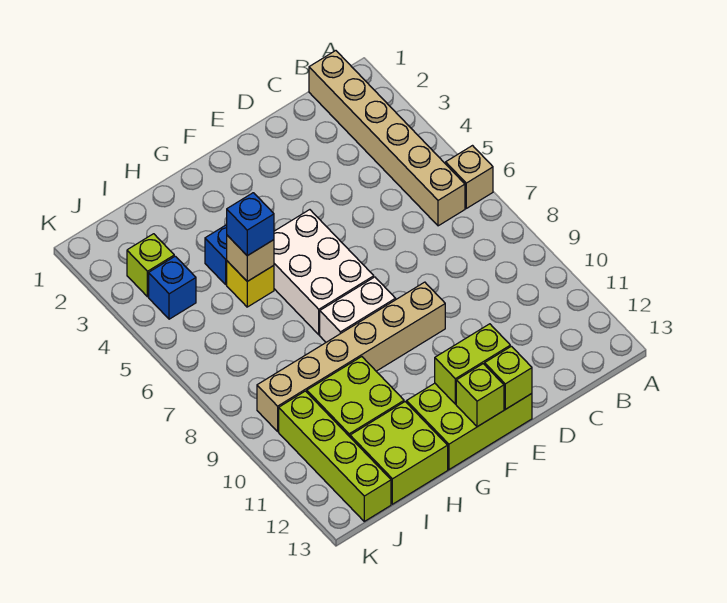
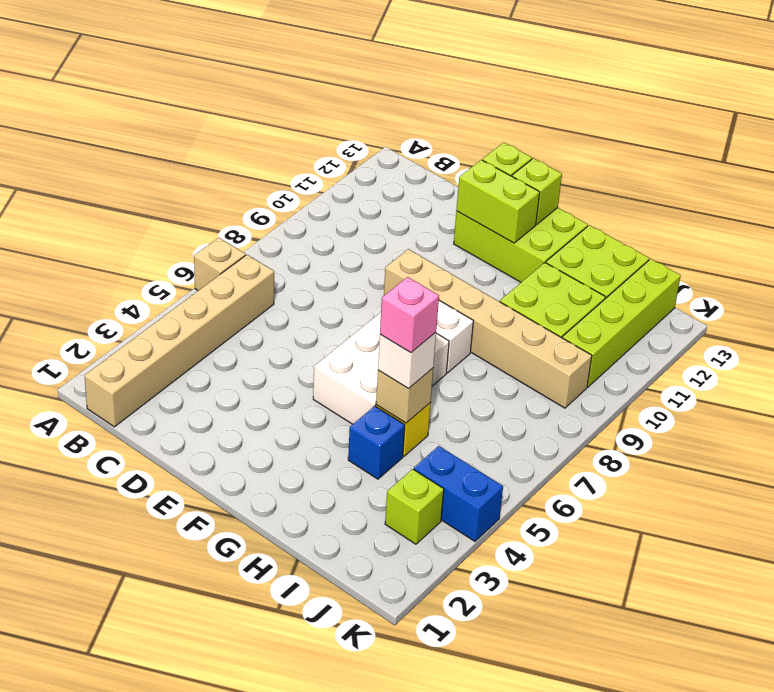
blue brick H5 level 3 -> white brick H5 level 3
none -> pink brick H5 level 4
blue brick J4 level 1 -> blue brick J4:K4 level 1

